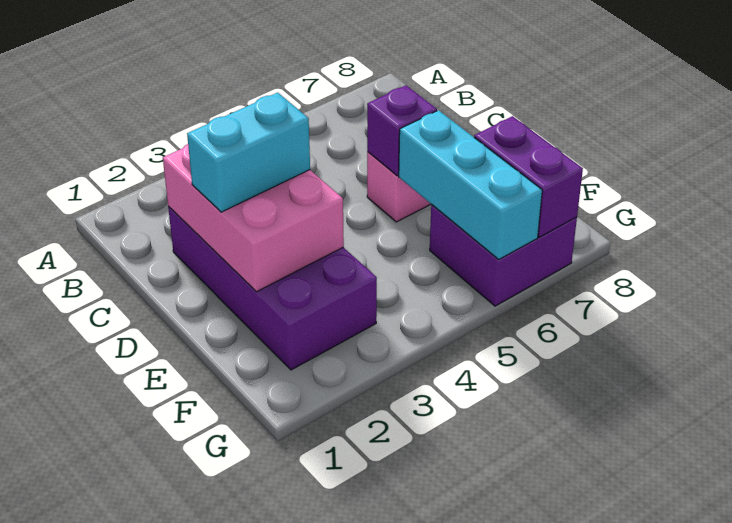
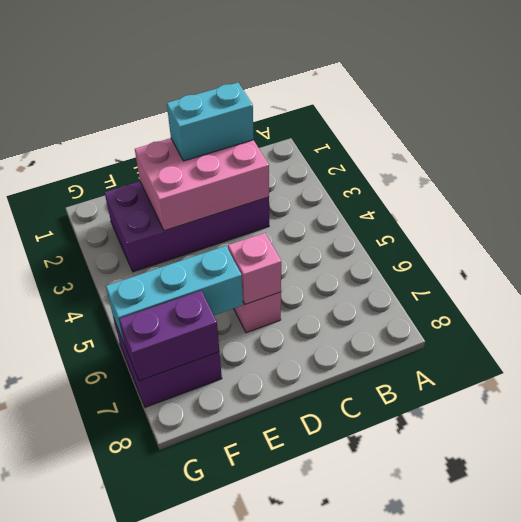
cyan brick D2:D3 level 3 -> cyan brick C2:D2 level 3
purple brick D6 level 2 -> pink brick D6 level 2

